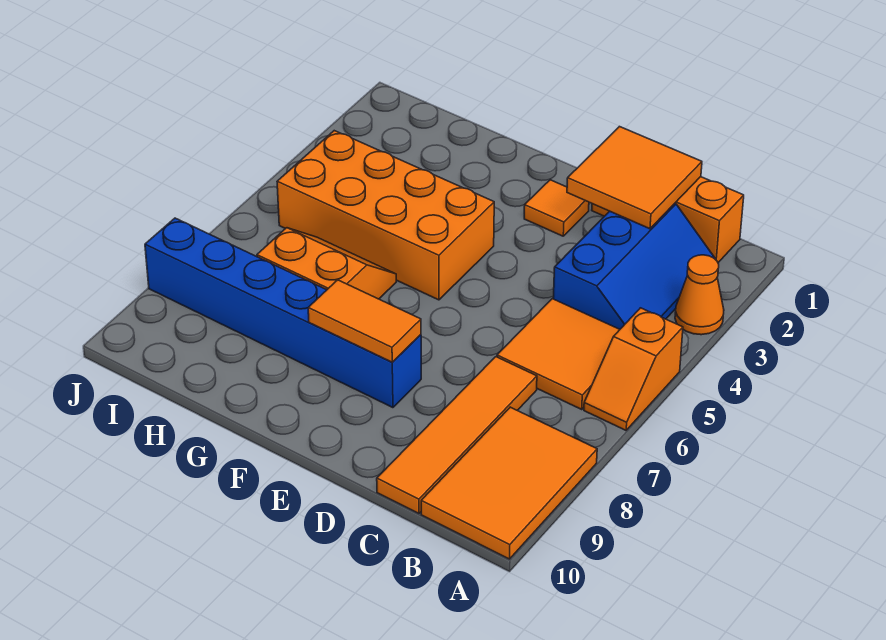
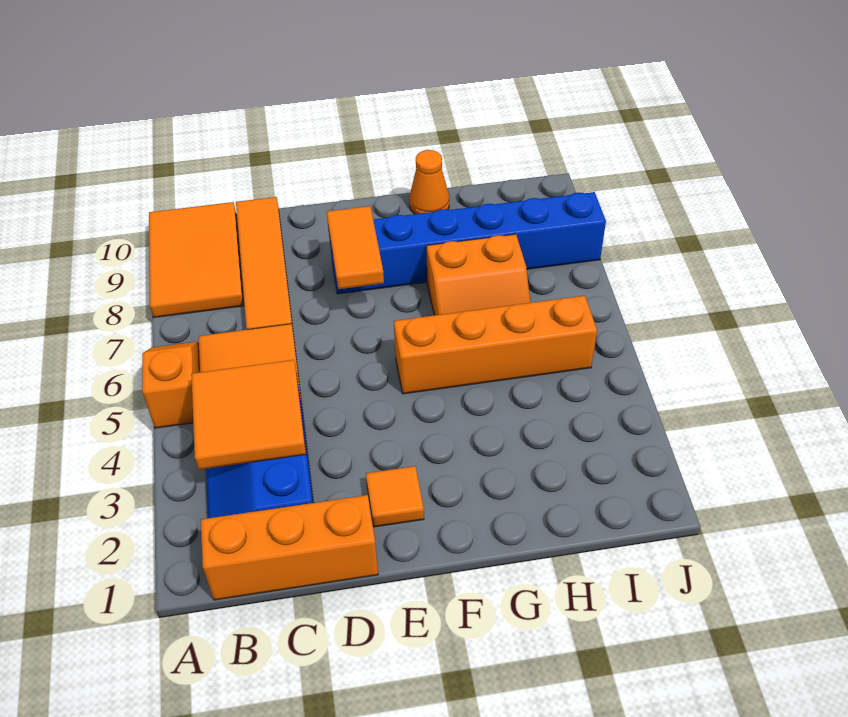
orange cone A3 level 1 -> orange cone G10 level 1
orange tile C1:D2 level 2 -> orange tile B3:C4 level 2
orange tile E8:F8 level 2 -> orange tile E7:E8 level 2
orange brick F4:I5 level 1 -> orange brick F5:I5 level 1

